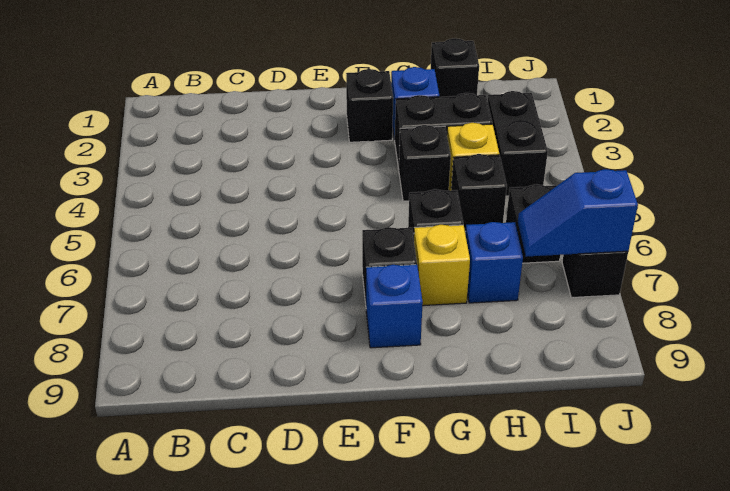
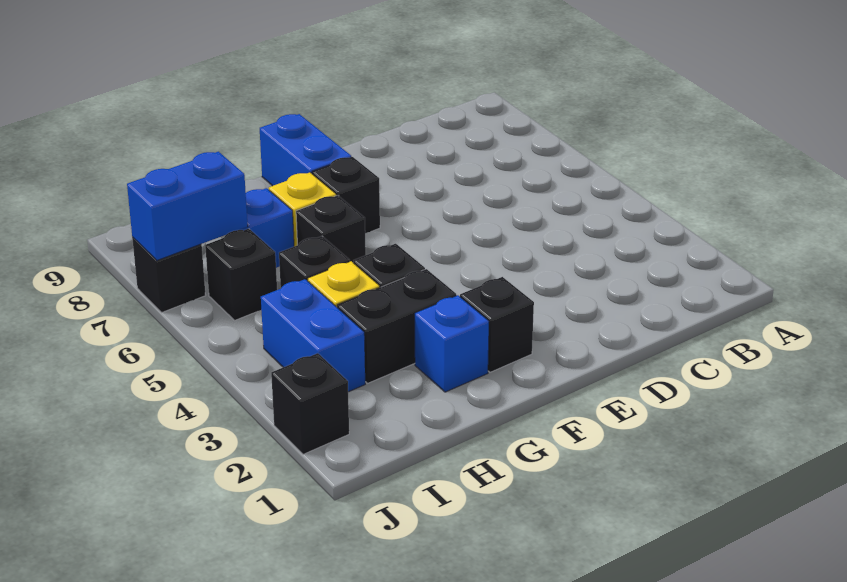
blue brick F8 level 1 -> blue brick F8:F9 level 1
black brick H1 level 1 -> black brick J2 level 1
black brick I3:I4 level 1 -> blue brick I3:I4 level 1
blue slope I7:J7 level 2 top J -> blue brick I7:J7 level 2

